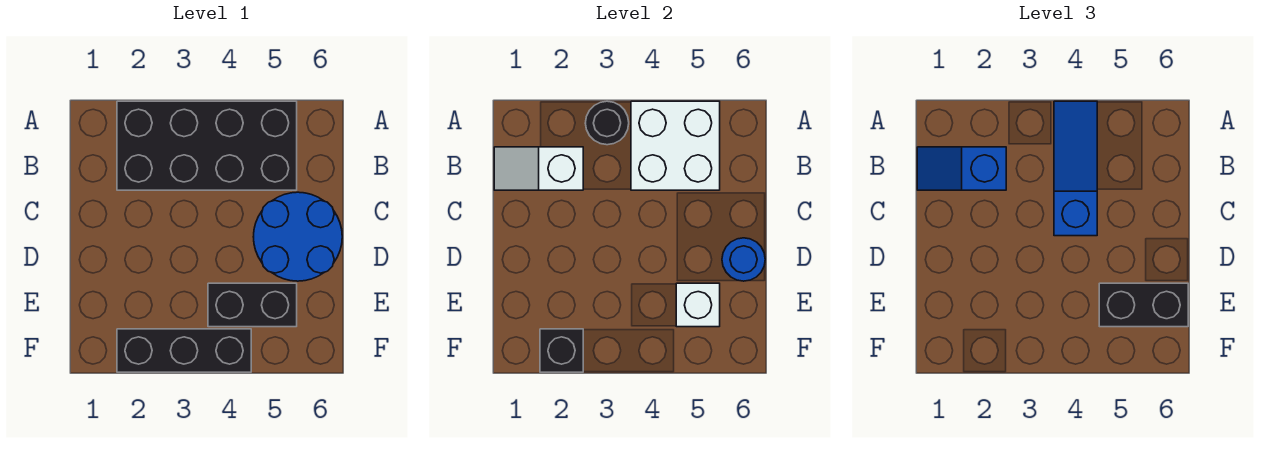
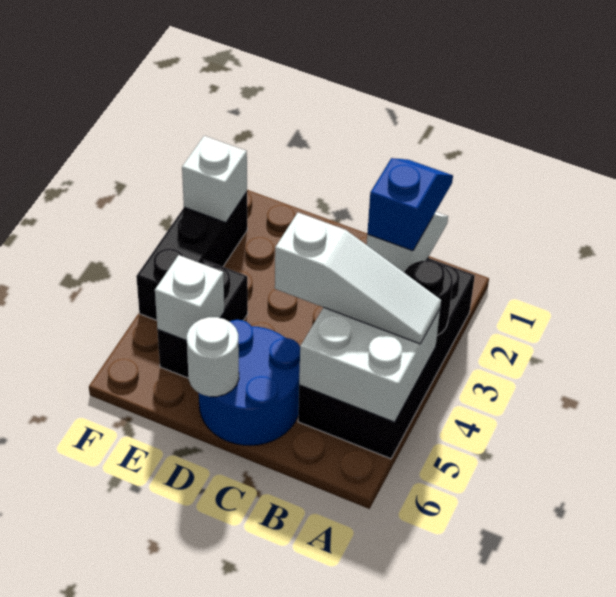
blue slope A4:C4 level 3 top C -> white slope A4:C4 level 3 top C
blue round brick D6 level 2 -> white round brick D6 level 2
black brick E5:E6 level 3 -> none
black brick F2 level 2 -> white brick F2 level 2

